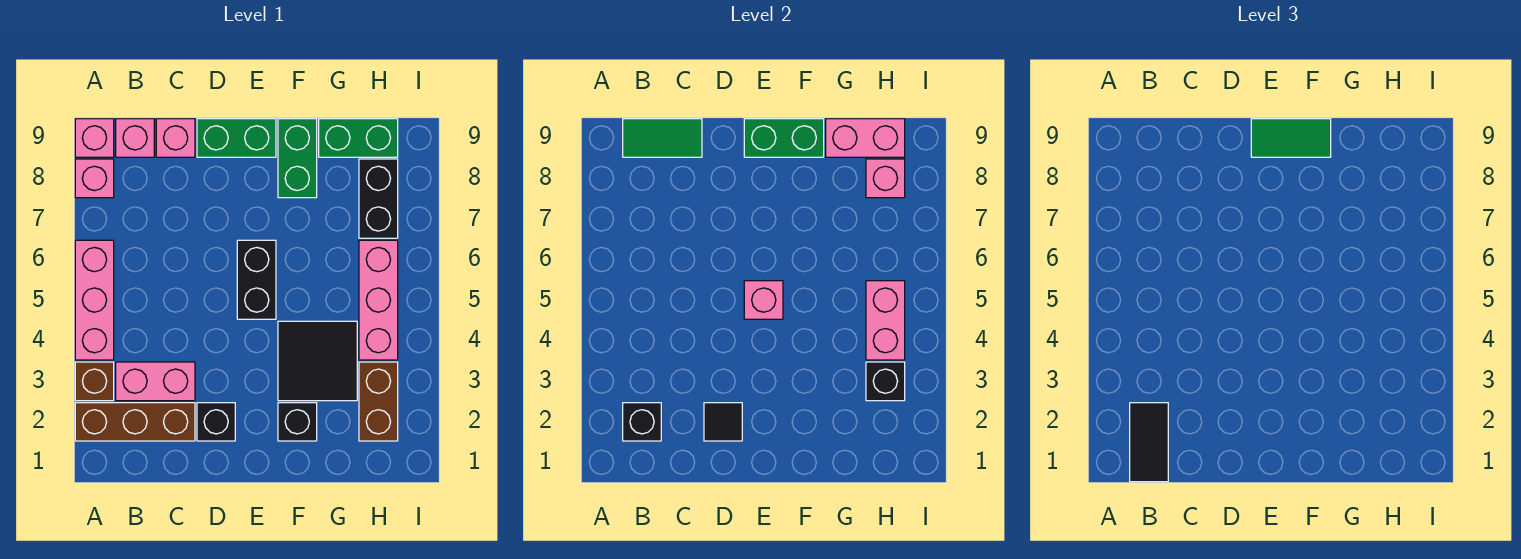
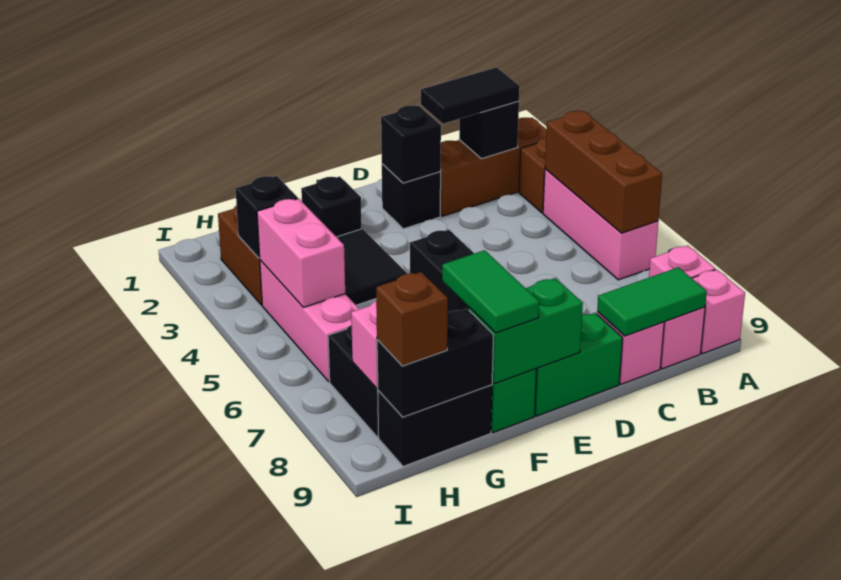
none -> brown brick A4:A6 level 2
black tile B1:B2 level 3 -> black tile B2:C2 level 3
pink brick B3:C3 level 1 -> none
black tile D2 level 2 -> black brick D2 level 2
pink brick E5 level 2 -> none
green tile E9:F9 level 3 -> green tile F8:F9 level 3
green brick G9:H9 level 1 -> black brick G9:H9 level 1
pink brick G9:H9 level 2 -> black brick G9:H9 level 2
none -> brown brick H9 level 3

